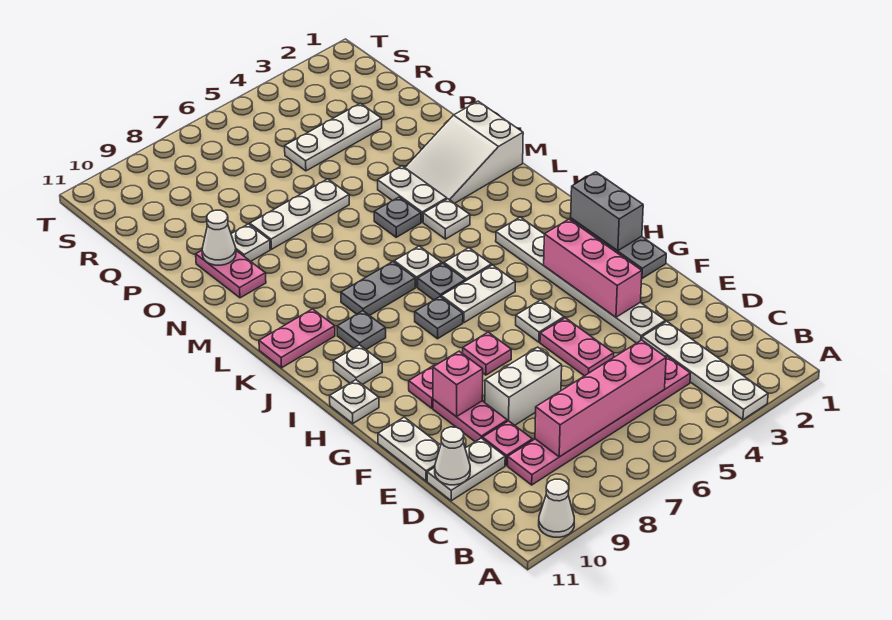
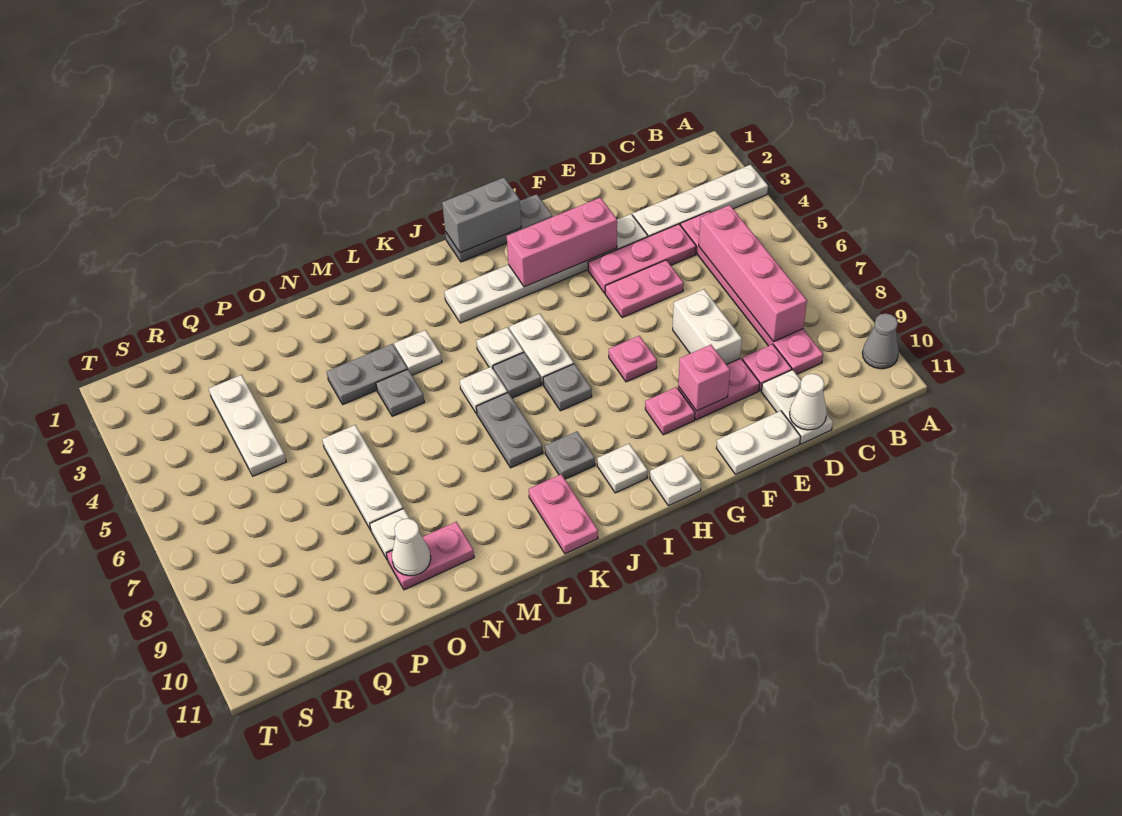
white cone A10 level 1 -> grey cone A10 level 1
none -> pink plate D4:F4 level 1
white plate G5 level 1 -> none
white slope M1:N3 level 1 top 1 -> none
white plate M4:N4 level 1 -> grey plate M4:N4 level 1

